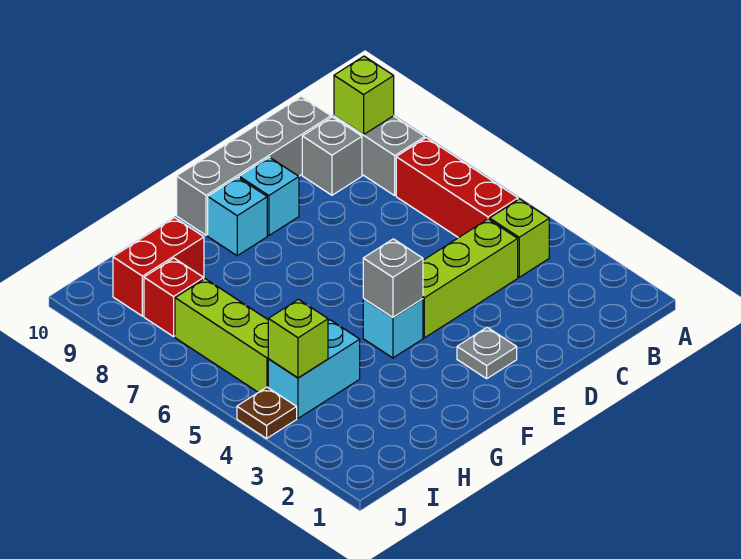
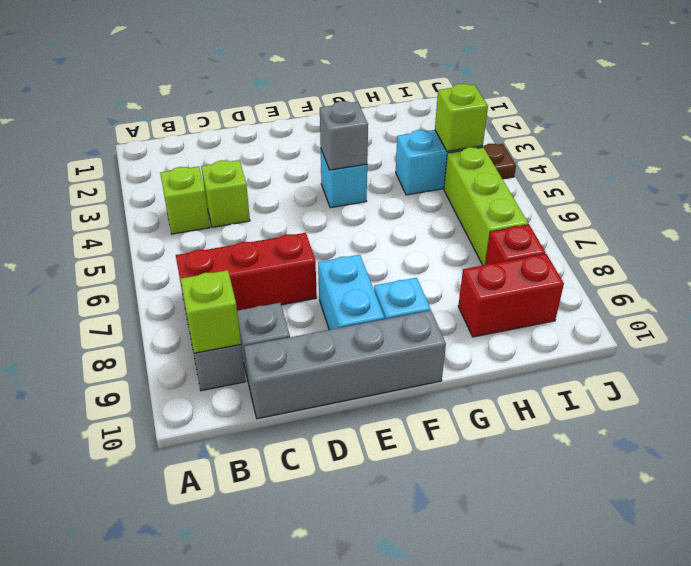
red brick B5:B7 level 1 -> red brick B7:D7 level 1
lime brick C4:E4 level 1 -> lime brick C4 level 1
grey plate E2 level 1 -> none
cyan brick E9 level 1 -> cyan brick E8:E9 level 1

